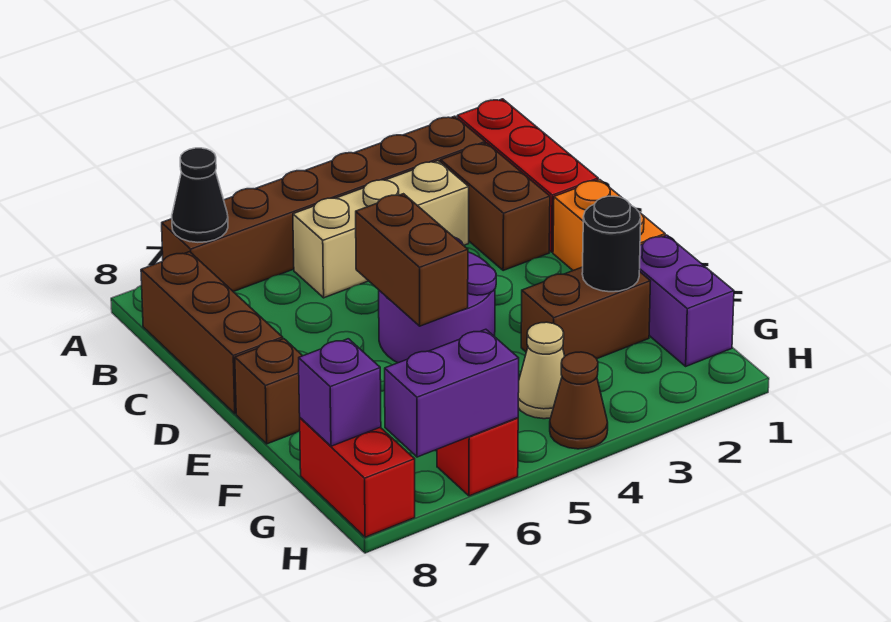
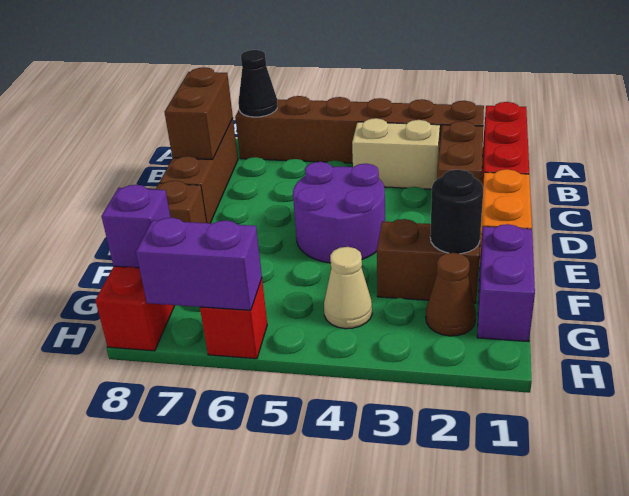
tan brick B3:B5 level 1 -> tan brick B3:B4 level 1
brown brick D5:E5 level 2 -> brown brick B8:C8 level 2
brown cone H4 level 1 -> brown cone G2 level 1

